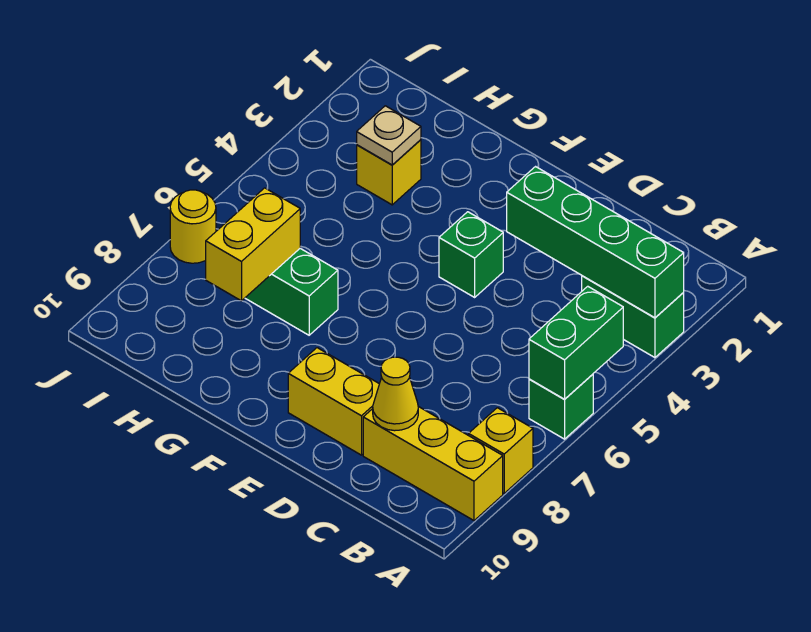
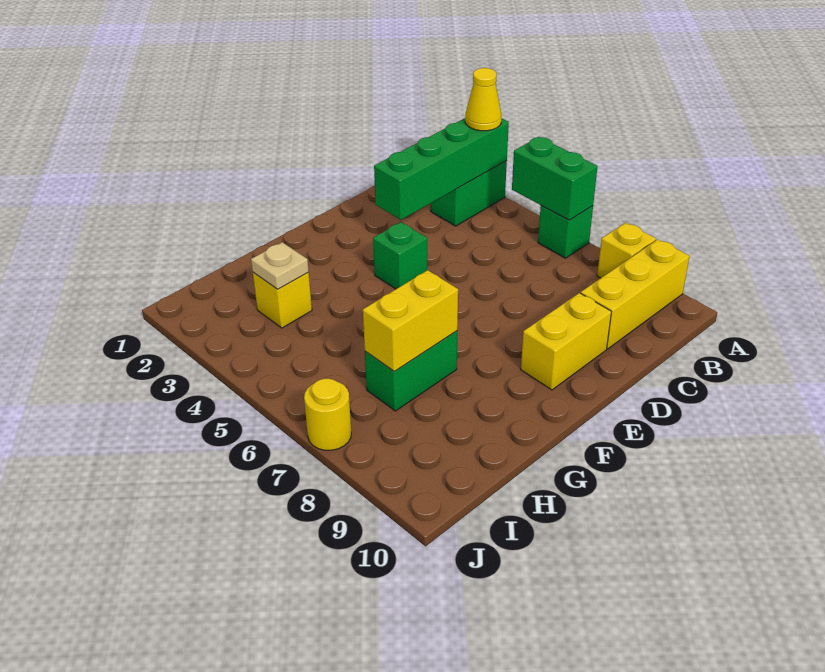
yellow cone C9 level 2 -> yellow cone A3 level 3
yellow brick H7:H8 level 2 -> yellow brick G7:H7 level 2

